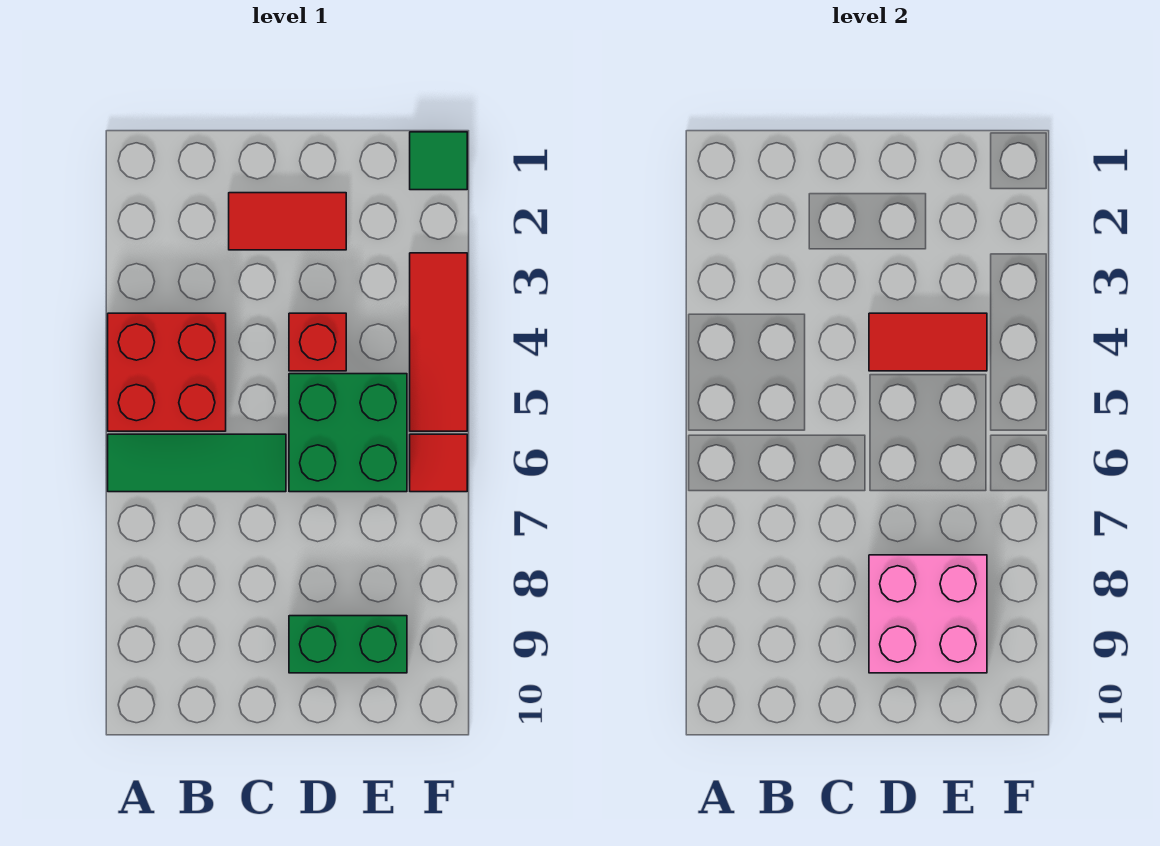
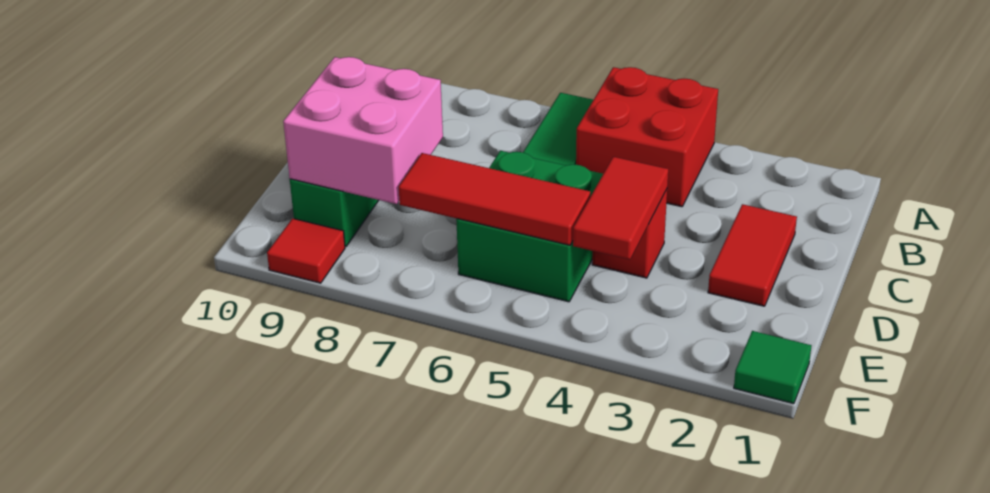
red tile F3:F5 level 1 -> red tile E5:E7 level 2
red tile F6 level 1 -> red tile F9 level 1

